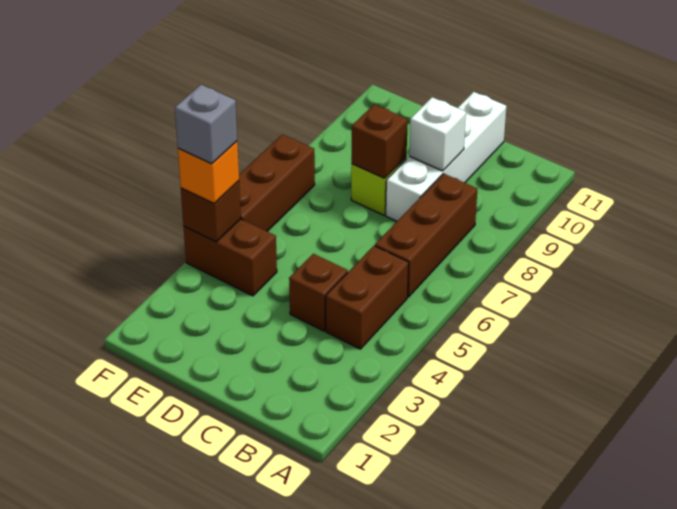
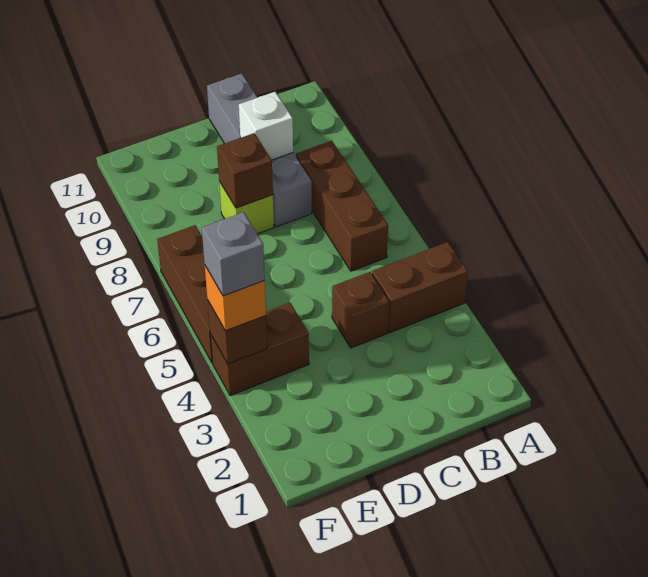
brown brick B4:B5 level 1 -> brown brick A4:B4 level 1
white brick C8:C11 level 1 -> grey brick C8:C11 level 1

